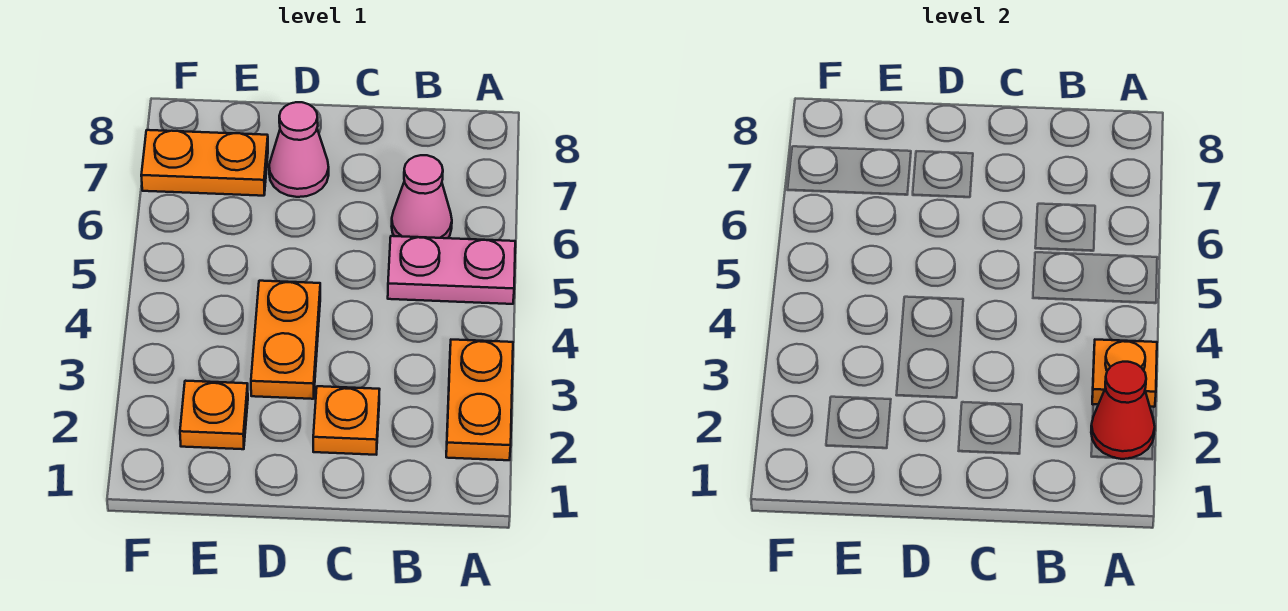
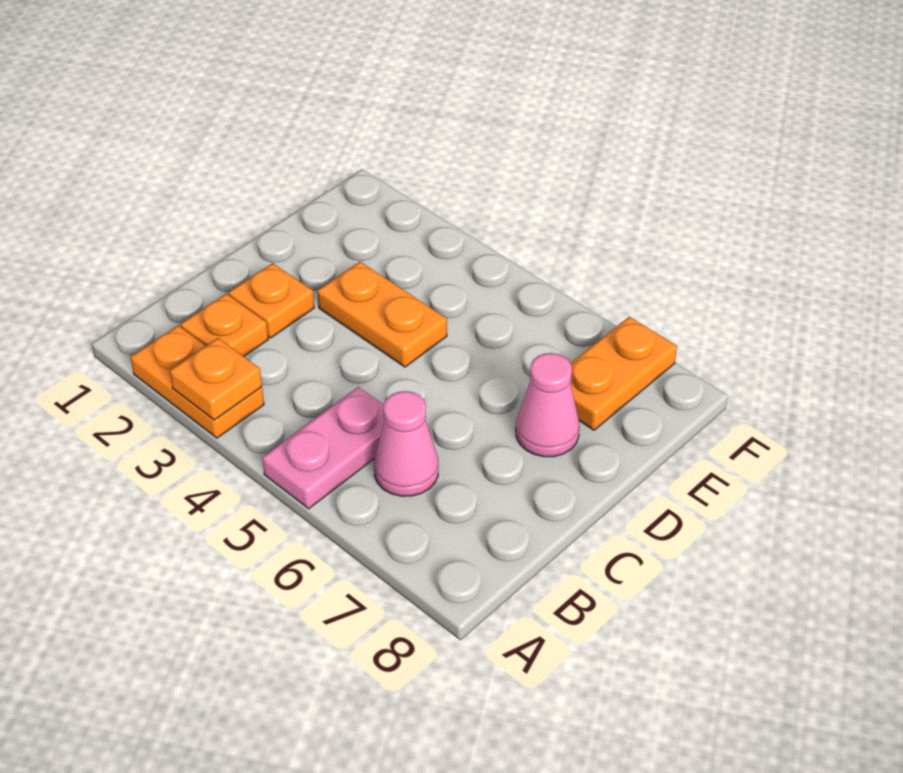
red cone A2 level 2 -> none
orange plate E2 level 1 -> orange plate B2 level 1

